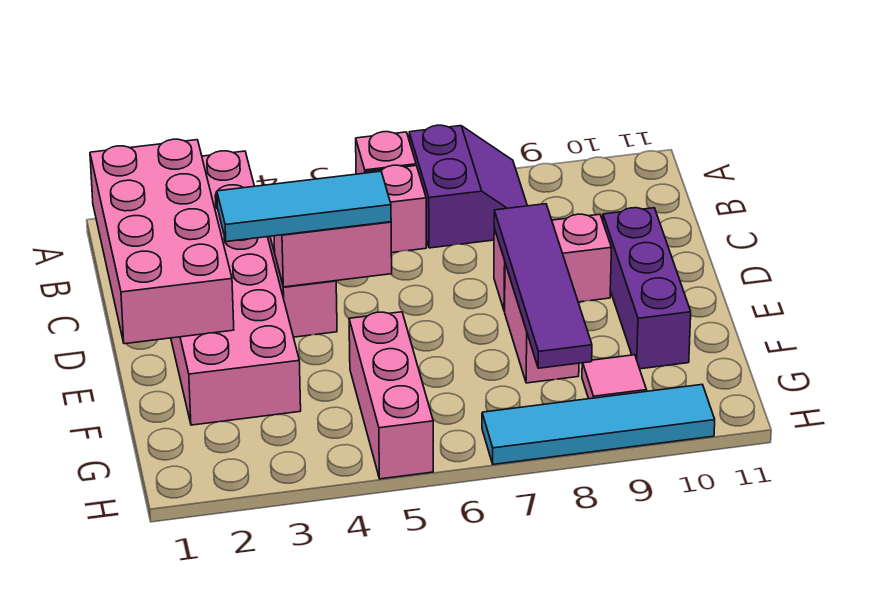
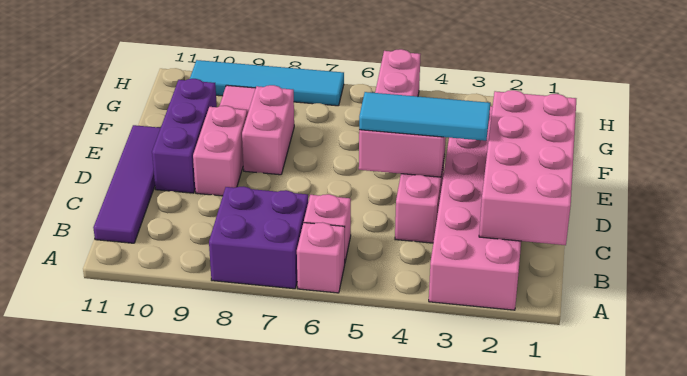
purple slope A7:B8 level 1 top 7 -> purple brick A7:B8 level 1
pink brick D8:D9 level 1 -> pink brick D9:E9 level 1
purple tile D8:G8 level 2 -> purple tile B11:E11 level 1

